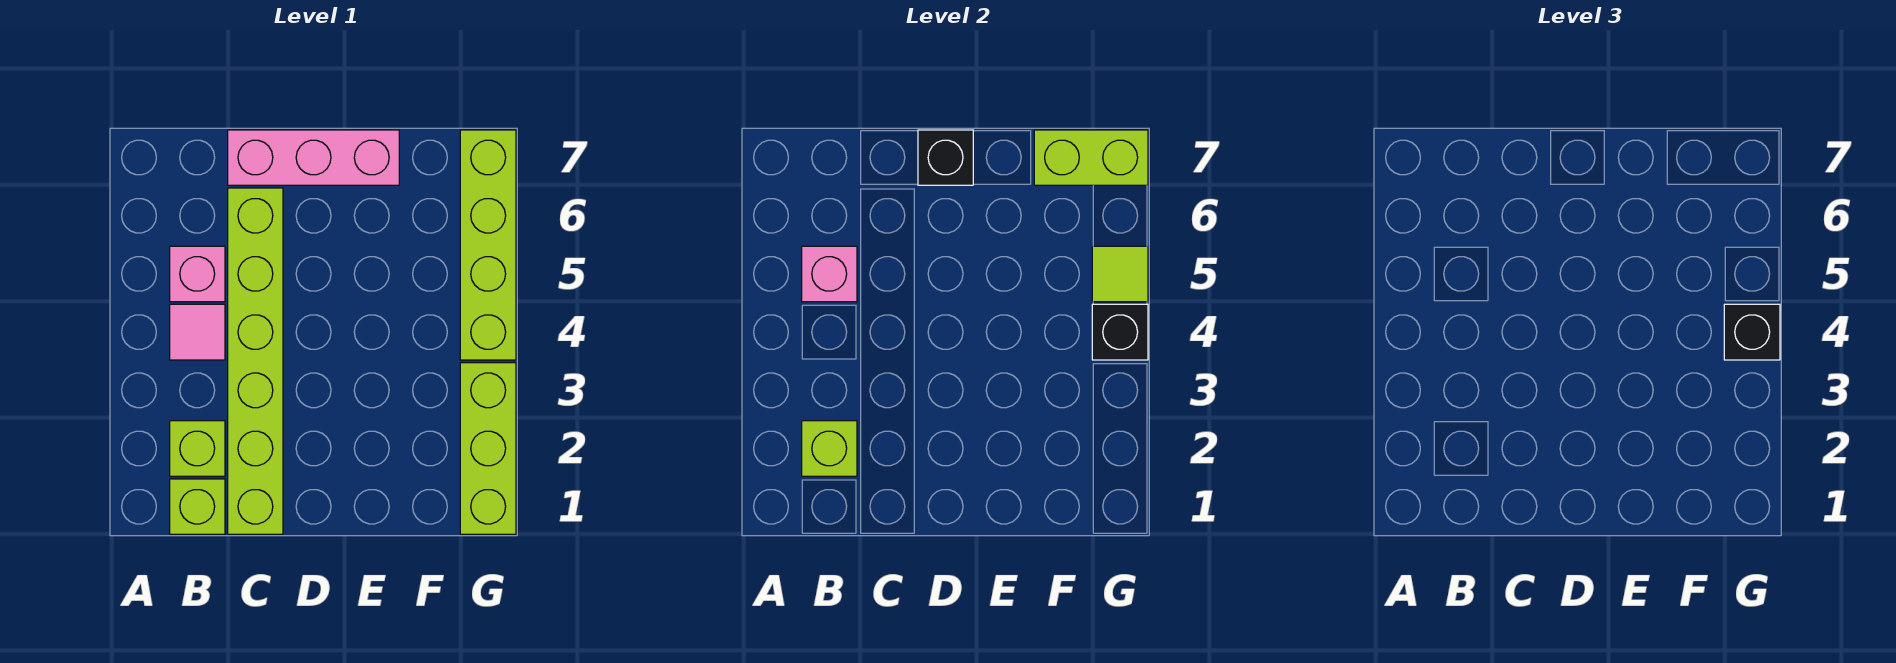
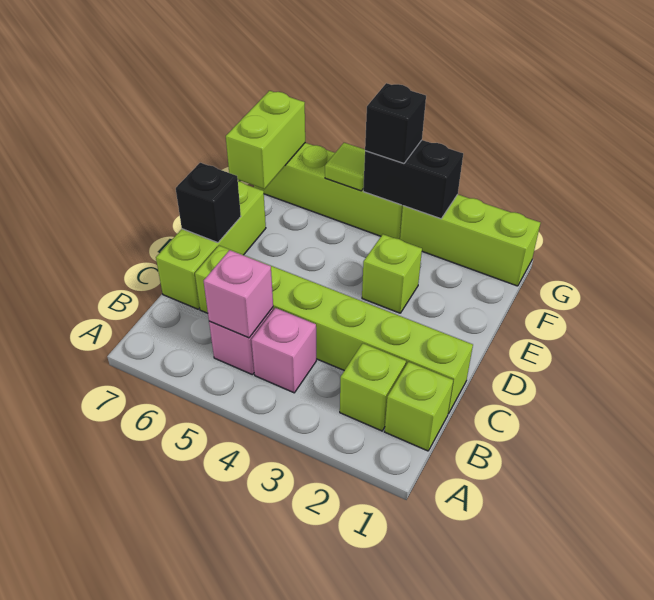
lime brick B2 level 2 -> lime brick E3 level 1
pink tile B4 level 1 -> pink brick B4 level 1
pink brick C7:E7 level 1 -> lime brick C7:E7 level 1
black brick G4 level 2 -> black brick G3:G4 level 2

